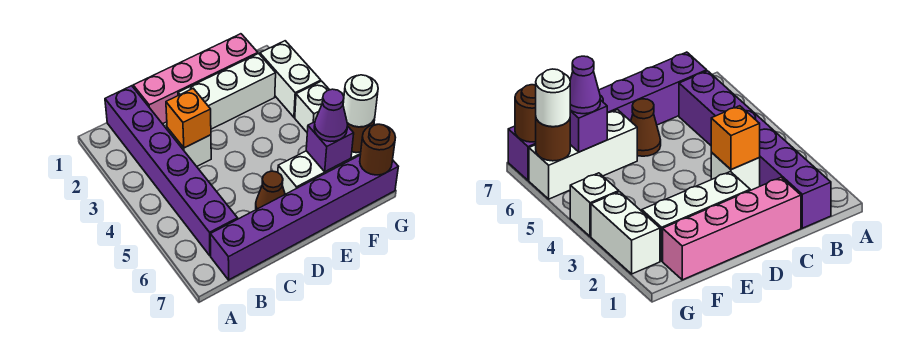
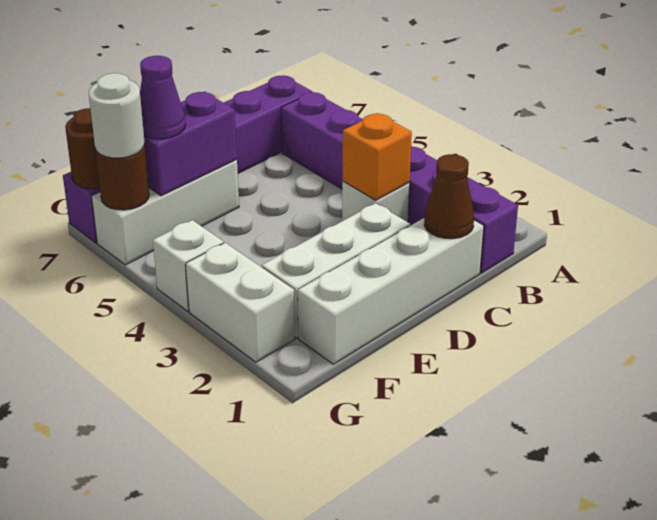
pink brick C1:F1 level 1 -> white brick C1:F1 level 1
brown cone D6 level 1 -> brown cone C1 level 2
purple brick F6 level 2 -> purple brick E6:F6 level 2

